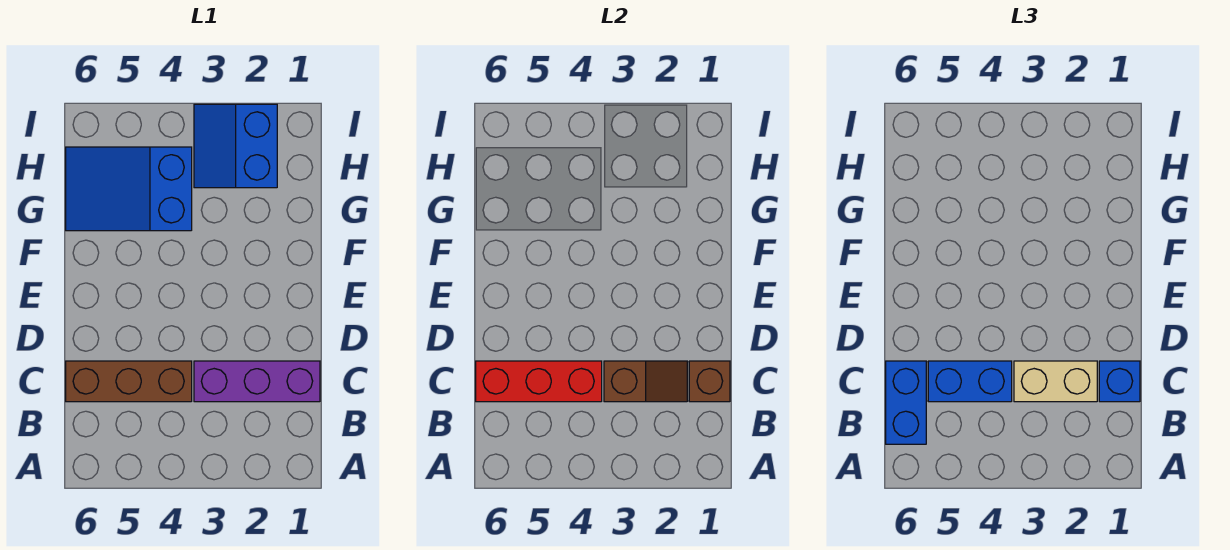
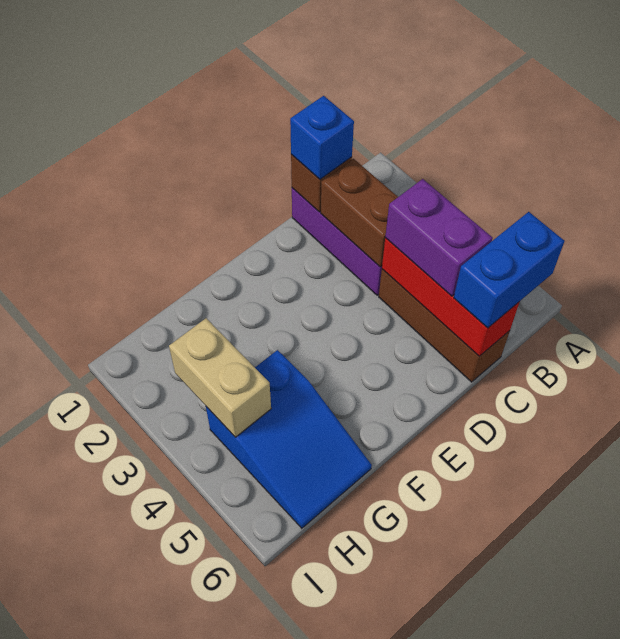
brown slope C2:C3 level 2 top 3 -> brown brick C2:C3 level 2
tan brick C2:C3 level 3 -> tan brick H3:H4 level 2
blue brick C4:C5 level 3 -> purple brick C4:C5 level 3
blue slope H2:I3 level 1 top 2 -> none

